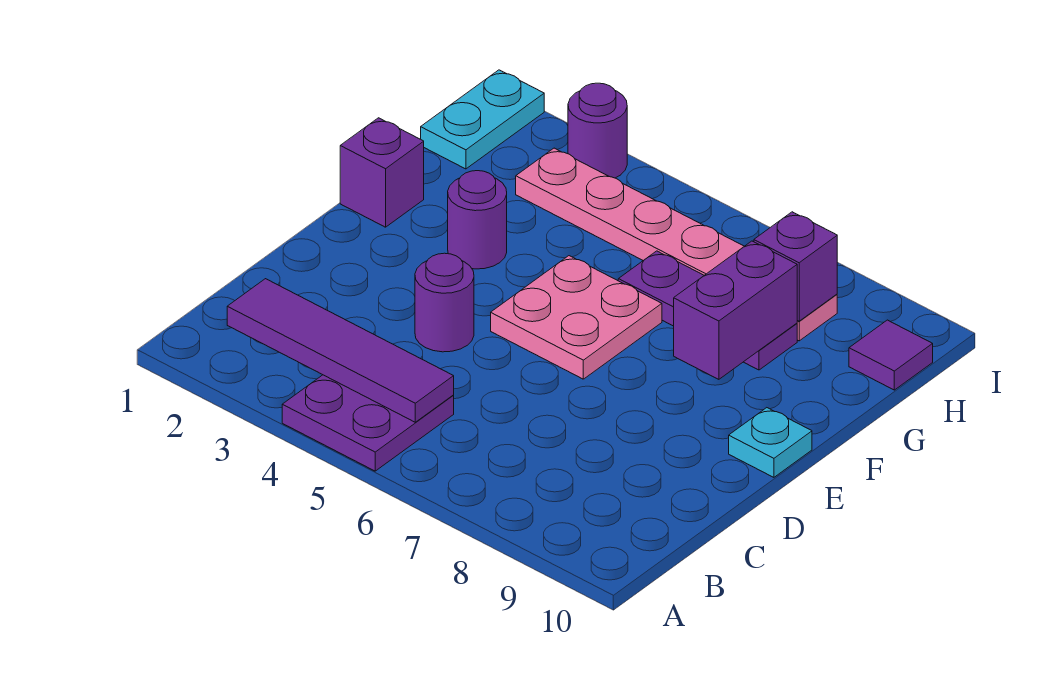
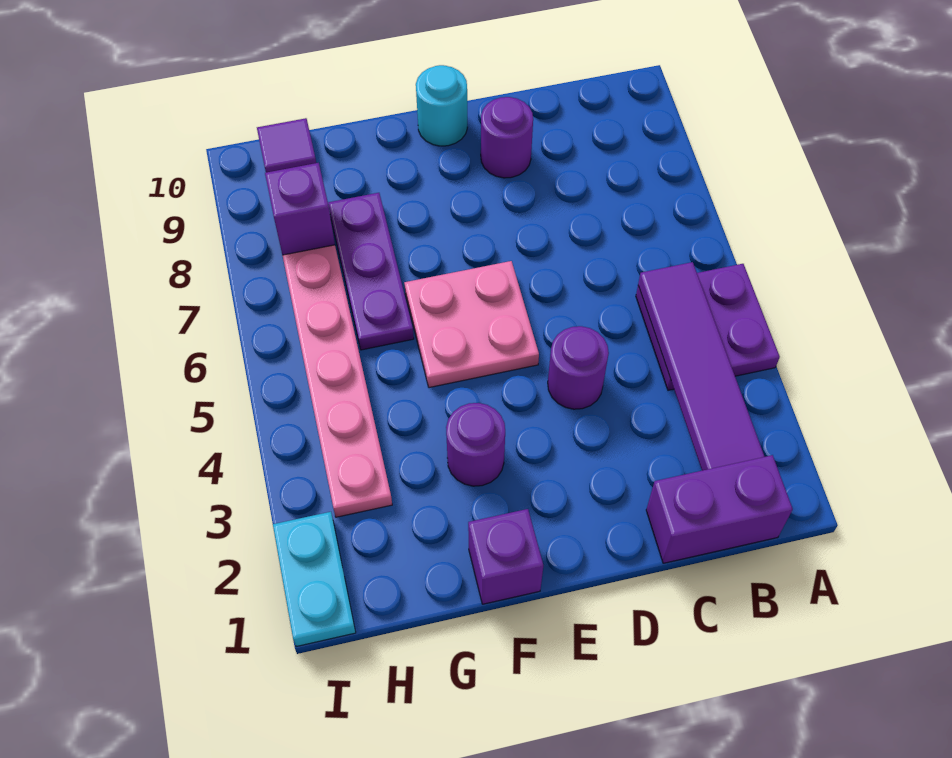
cyan plate E10 level 1 -> cyan round brick E10 level 1
purple brick F8:G8 level 2 -> purple brick B1:C1 level 1
cyan plate H1:I1 level 1 -> cyan plate I1:I2 level 1
purple round brick I3 level 1 -> purple round brick D9 level 1

